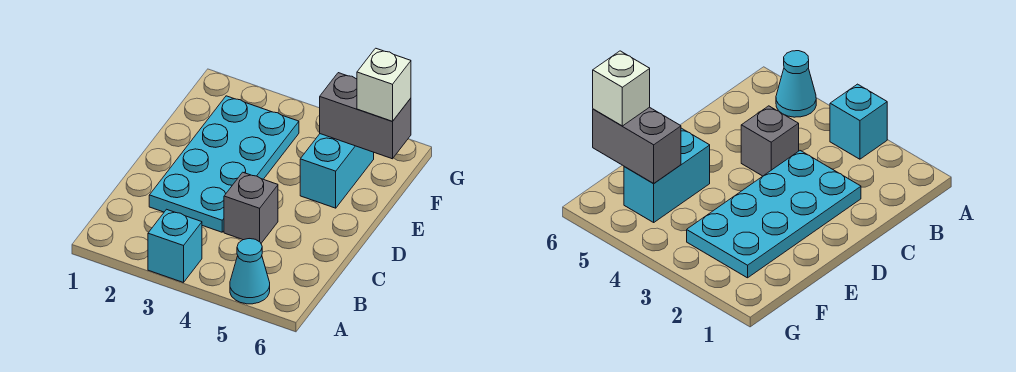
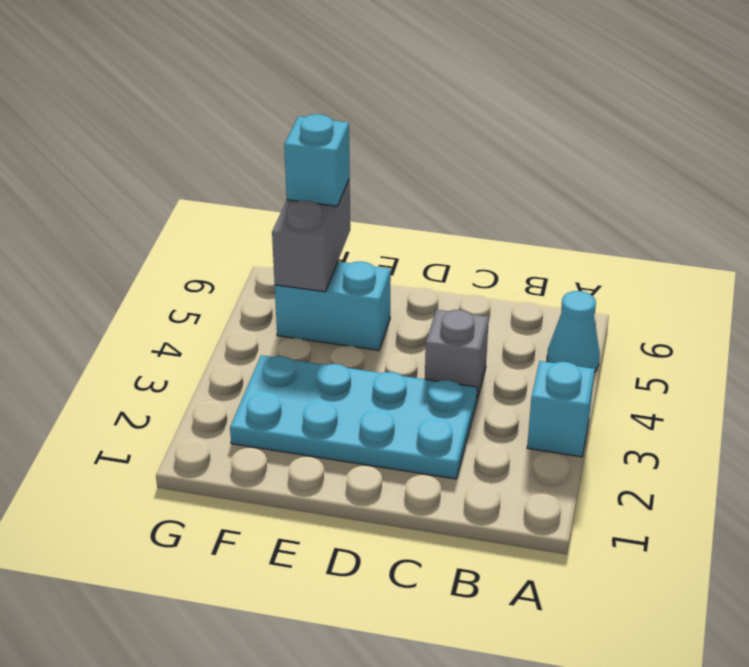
white brick F6 level 3 -> cyan brick F6 level 3

